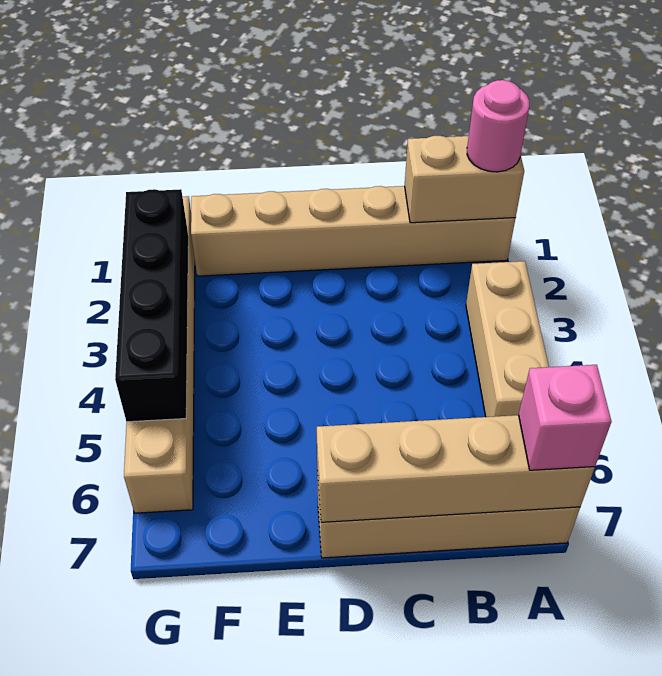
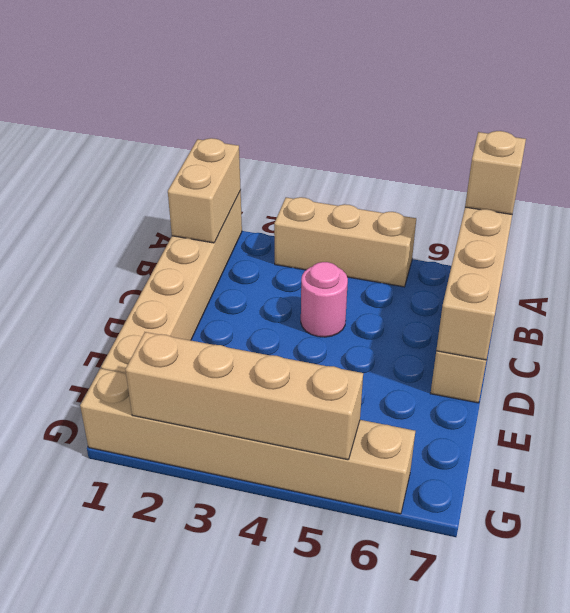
pink round brick A1 level 3 -> pink round brick C4 level 1
pink brick A7 level 3 -> tan brick A7 level 3
black brick G2:G5 level 2 -> tan brick G2:G5 level 2

